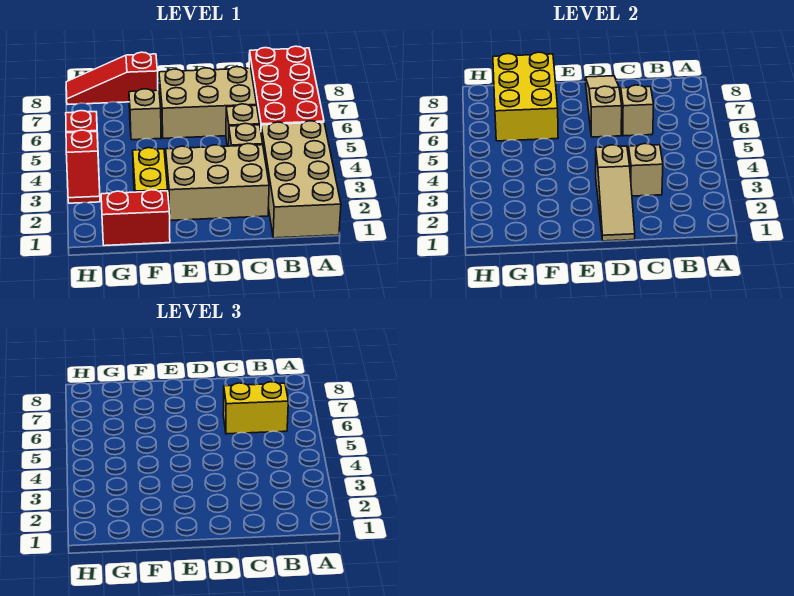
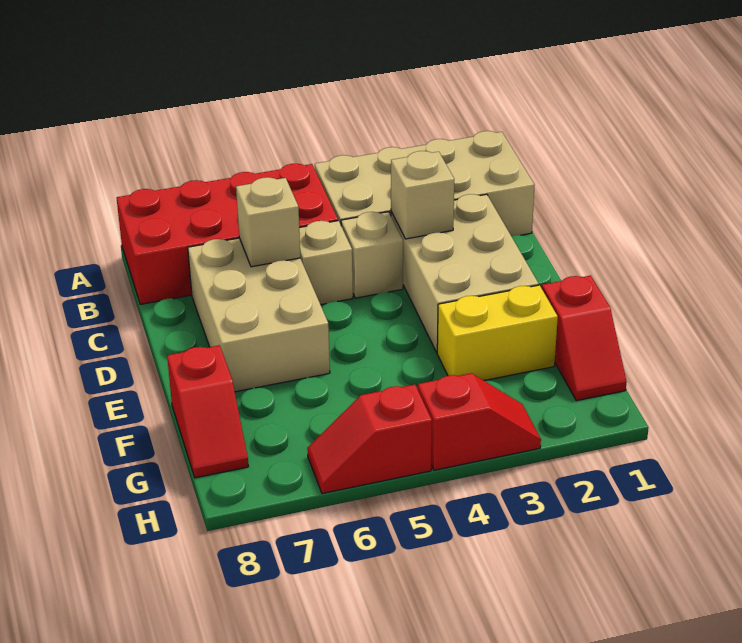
yellow brick B6:C6 level 3 -> none
tan slope D1:D3 level 2 top 3 -> none
tan slope D6:D8 level 2 top 6 -> none
red brick F1:G1 level 1 -> red slope F1:G1 level 1 top F
tan brick F6 level 1 -> none
yellow brick F6:G8 level 2 -> none
red slope F8:H8 level 1 top F -> red slope F8:G8 level 1 top F

